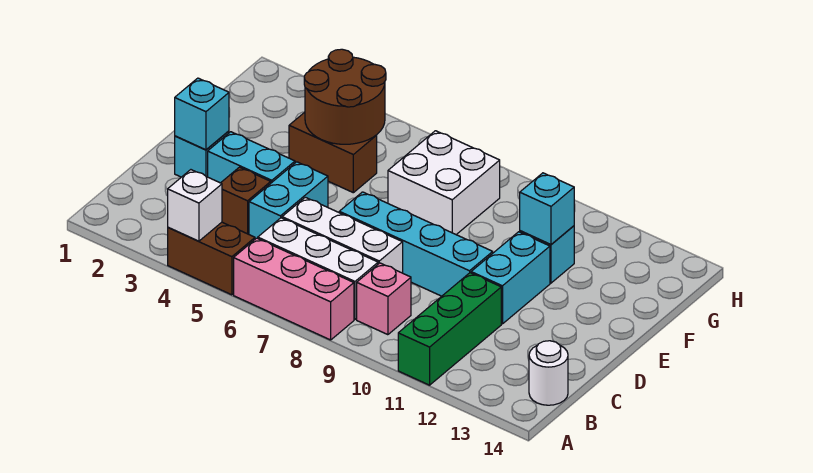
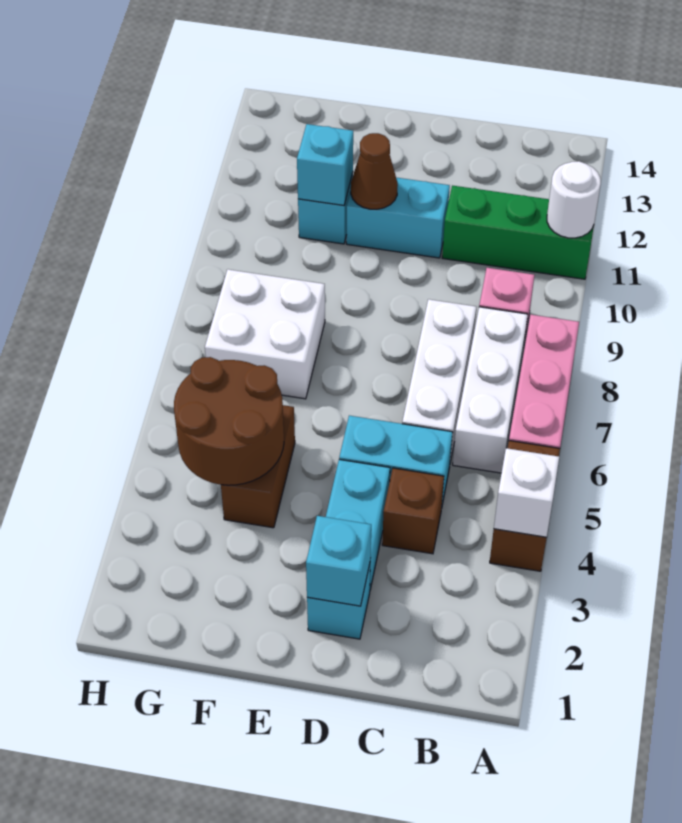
white round brick B14 level 1 -> white round brick A11 level 2
cyan brick D7:D10 level 1 -> none
none -> brown cone E11 level 2

